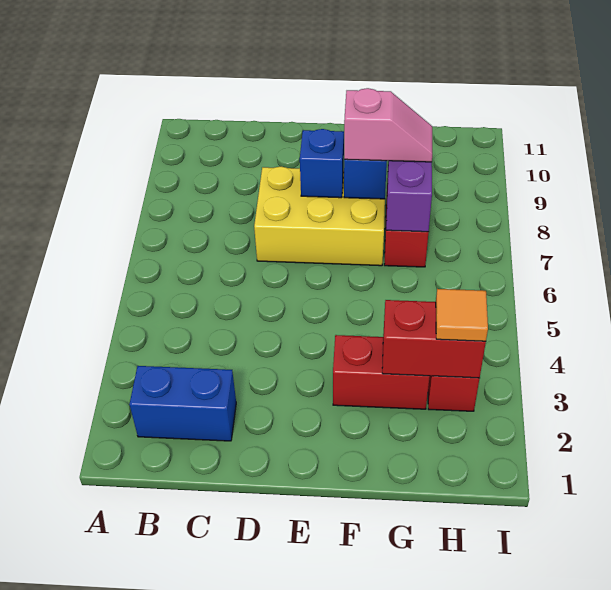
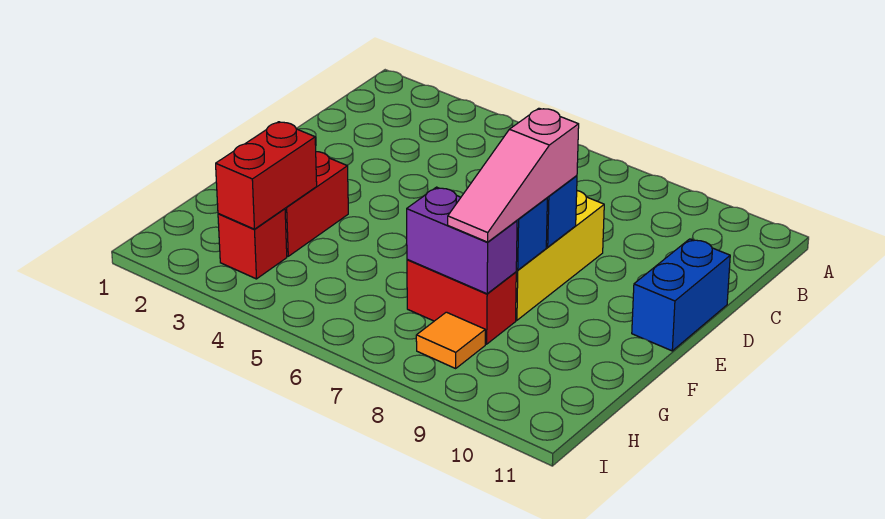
blue brick B2:C2 level 1 -> blue brick D11:E11 level 1
pink slope F8:G8 level 3 top F -> pink slope E8:G8 level 3 top E
orange tile H3 level 3 -> orange tile H8 level 1

